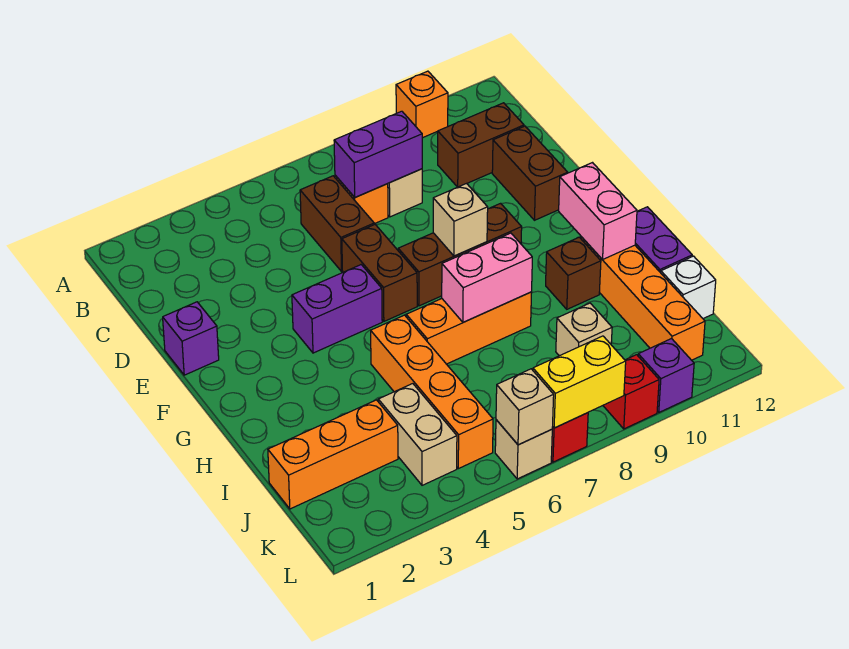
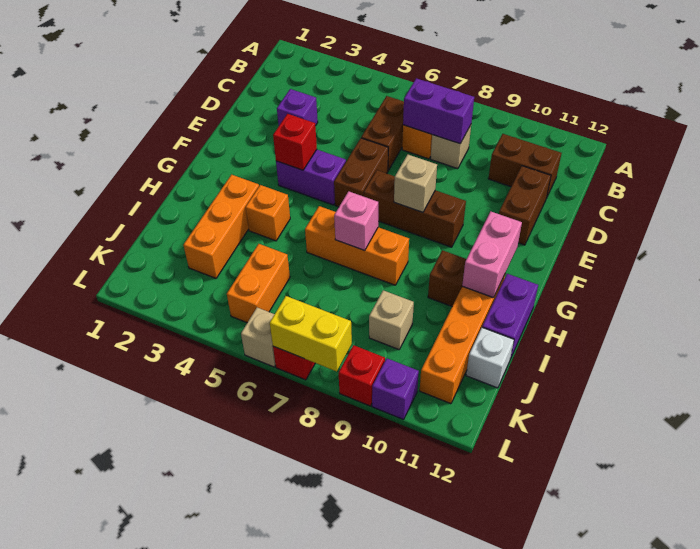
orange brick A10 level 1 -> orange brick H4 level 1
purple brick E1 level 1 -> purple brick D3 level 1
none -> red brick F4 level 2
orange brick H5:K5 level 1 -> orange brick J5:K5 level 1
pink brick H7:H8 level 2 -> pink brick H7 level 2
orange brick J1:J3 level 1 -> orange brick H3:J3 level 1
tan brick J4:K4 level 1 -> none
tan brick L6 level 2 -> none

